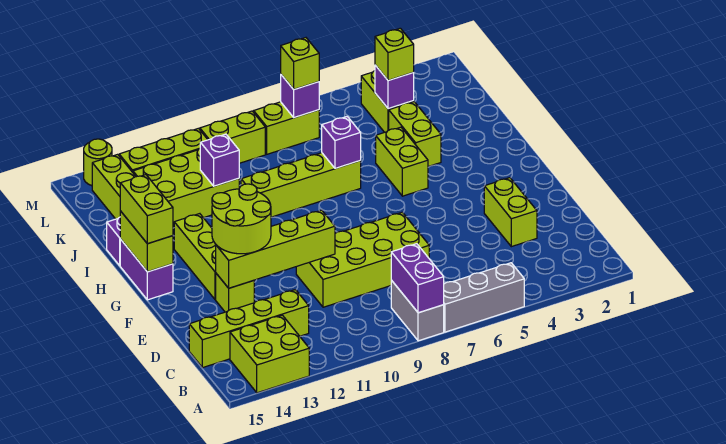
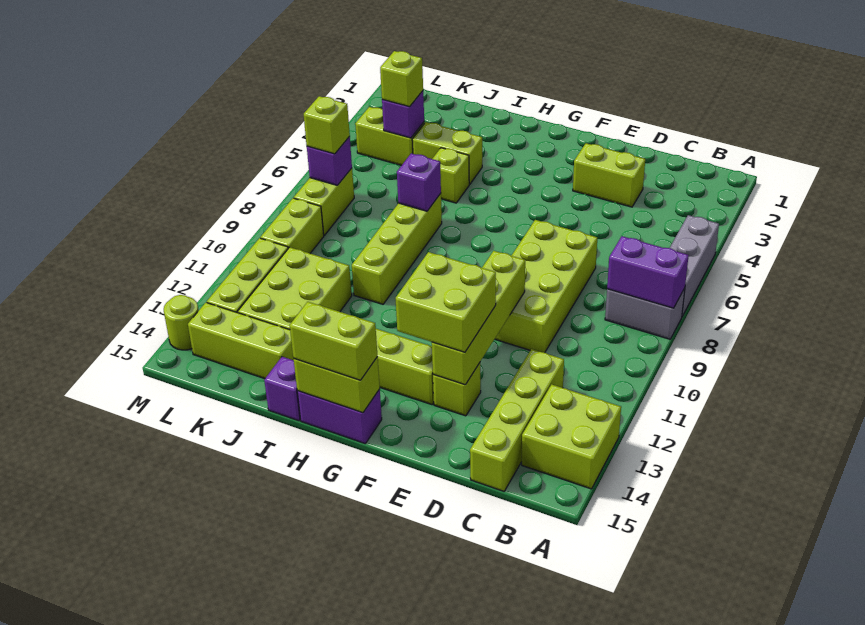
lime round brick E12:F13 level 3 -> lime brick E12:F13 level 3
lime brick H5:I5 level 1 -> lime brick I5 level 1
purple brick J11 level 2 -> none

